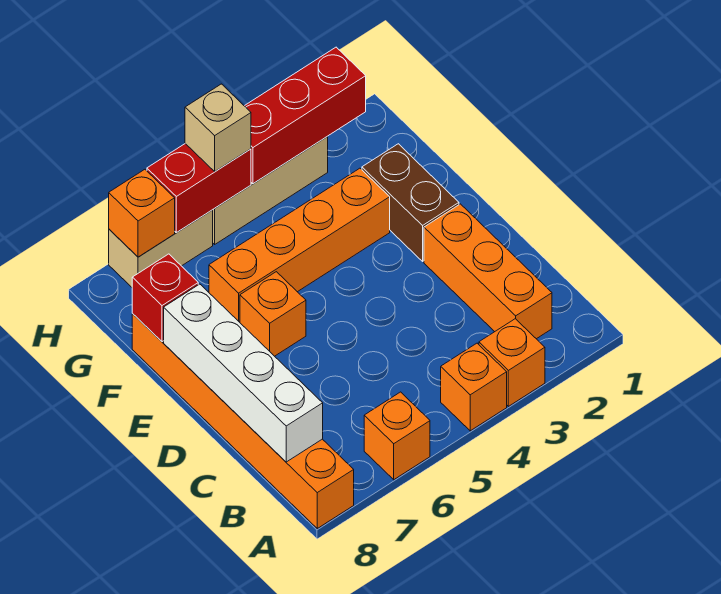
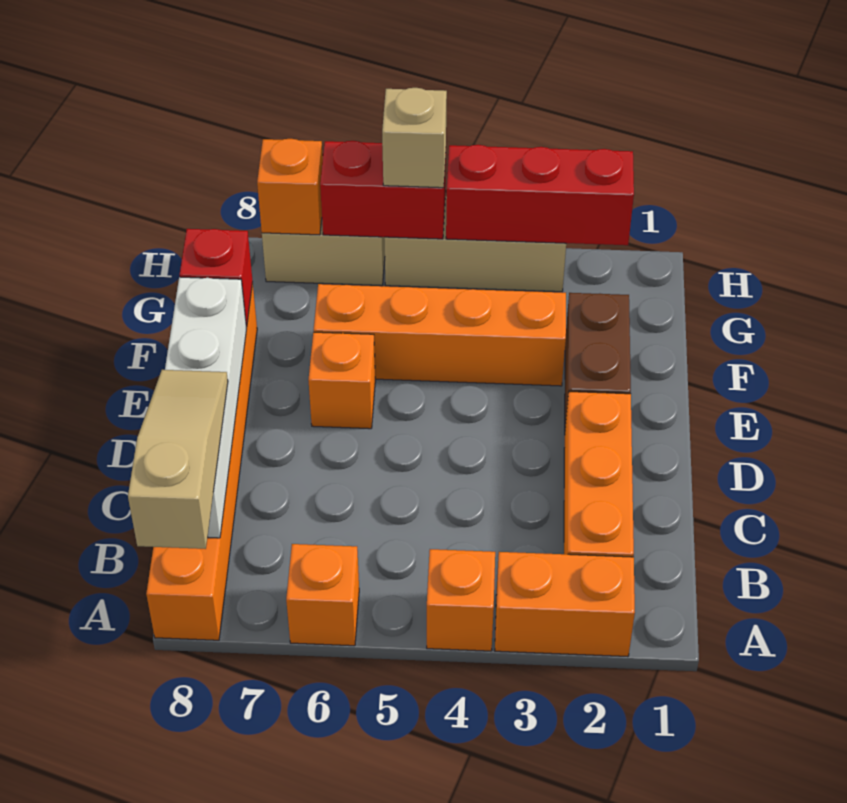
orange brick A3 level 1 -> orange brick A2:A3 level 1
none -> tan slope A8:C8 level 3 top A

